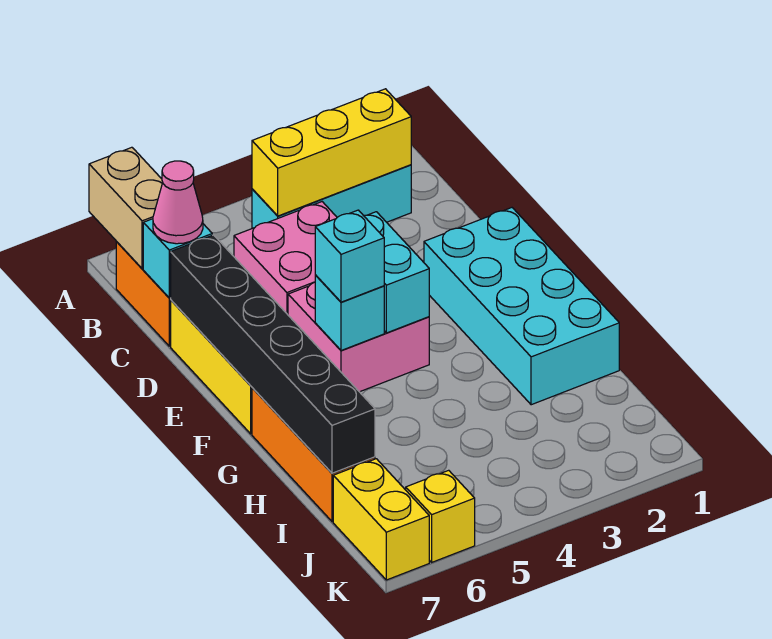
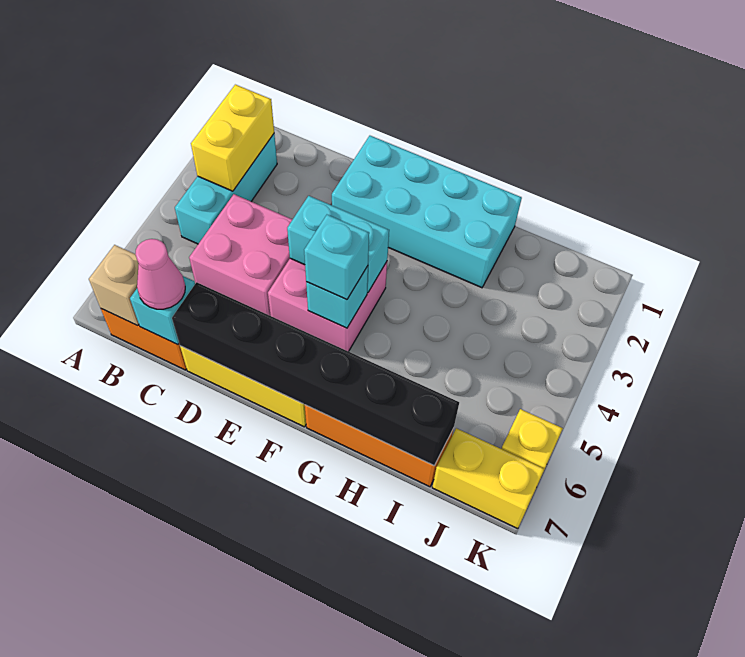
tan brick A7:B7 level 2 -> tan brick B7 level 2
yellow brick B2:B4 level 2 -> yellow brick B2:B3 level 2

